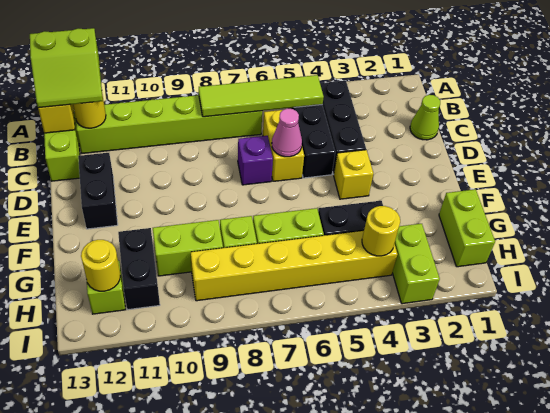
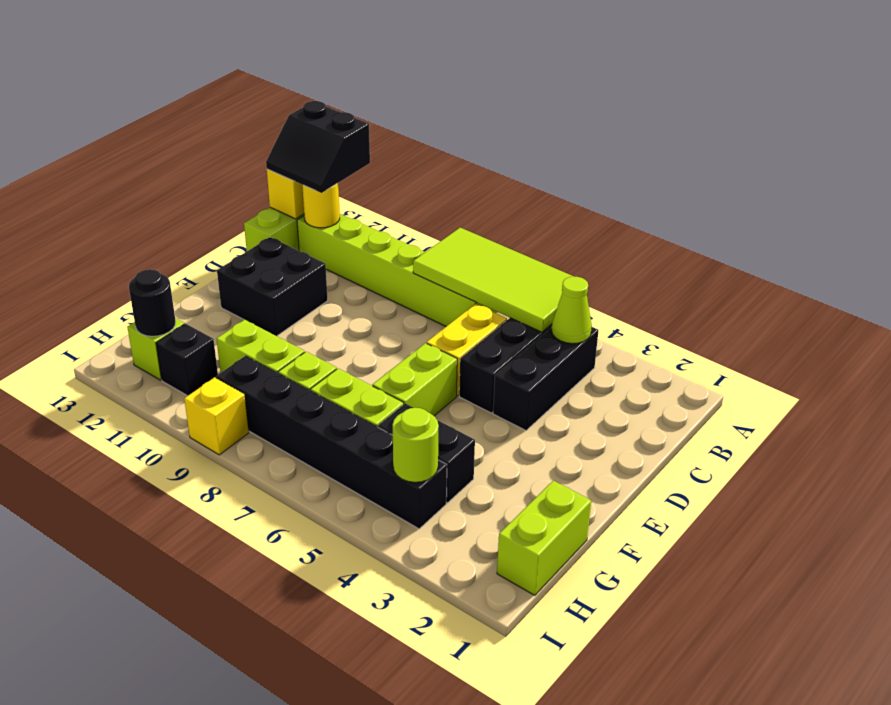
lime slope A12:B13 level 3 top A -> black slope A12:B13 level 3 top A
lime tile B5:B8 level 2 -> lime tile A5:B8 level 2
lime cone C1 level 1 -> lime cone B4 level 2
pink cone D6 level 2 -> none
purple brick D7 level 1 -> none
black brick D12:E12 level 1 -> black brick D11:E12 level 1
yellow brick E4 level 1 -> yellow brick I9 level 1
black brick G11:H11 level 1 -> black brick H11 level 1
lime brick H3:I3 level 1 -> lime brick E6:F6 level 1
yellow brick H4:H9 level 1 -> black brick H4:H9 level 1
yellow round brick H4 level 2 -> lime round brick H4 level 2
yellow round brick H12 level 2 -> black round brick H12 level 2

